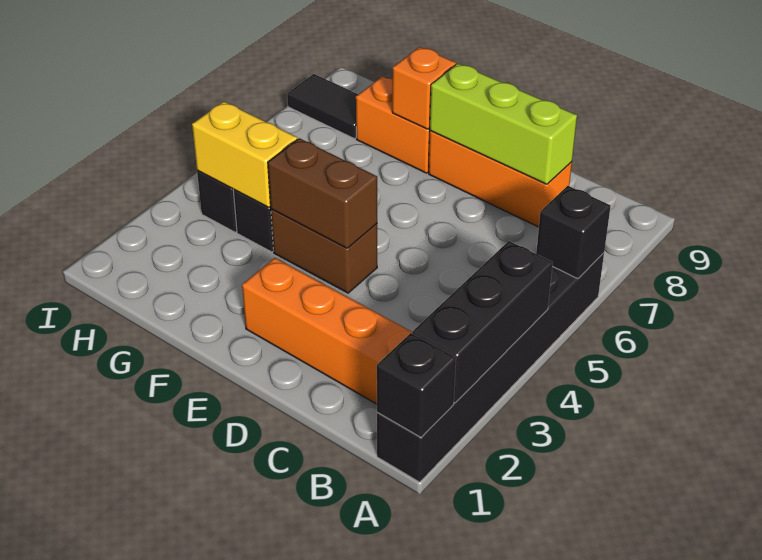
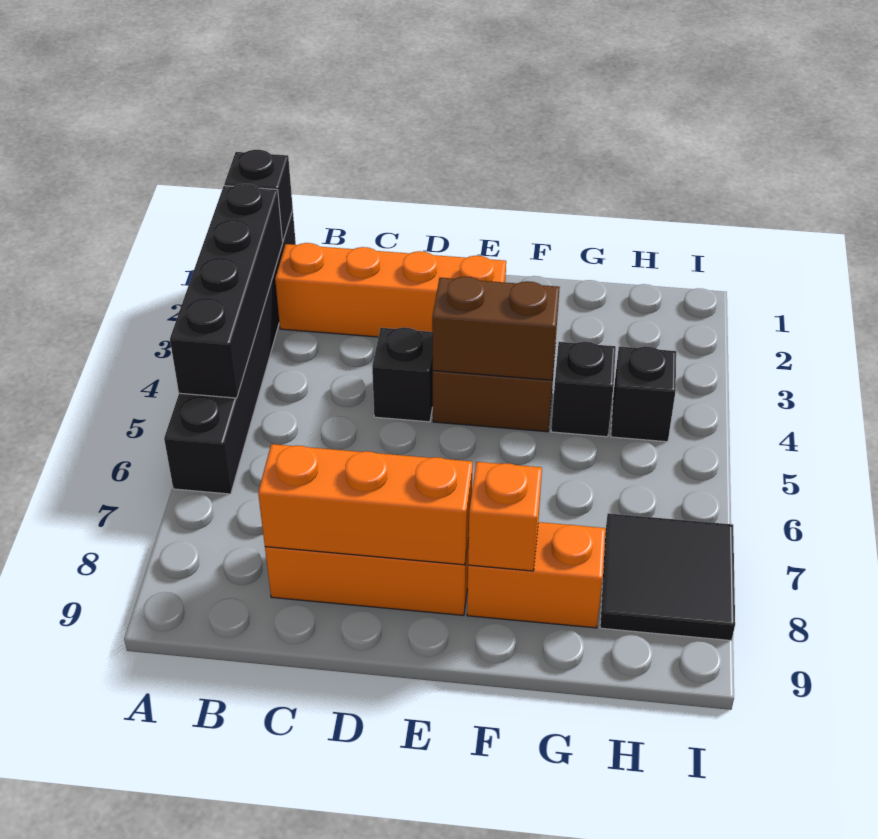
black brick A2:A4 level 2 -> black brick A2:A5 level 2
black brick A6 level 2 -> black brick D4 level 1
lime brick C8:E8 level 2 -> orange brick C8:E8 level 2
yellow brick G4:H4 level 2 -> none
black tile H8:I8 level 1 -> black tile H7:I8 level 1

